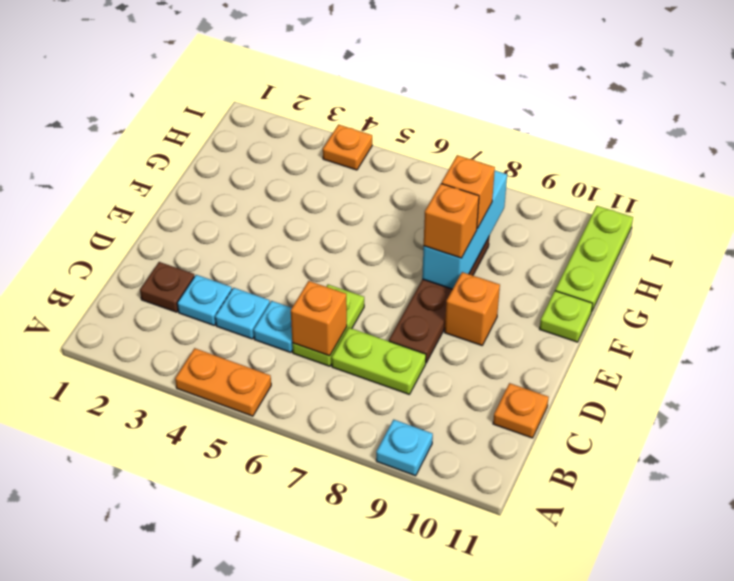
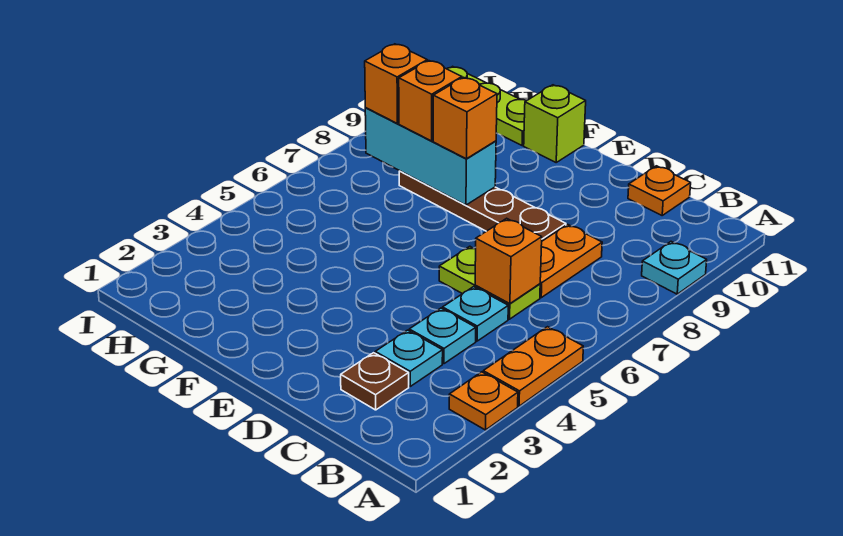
lime plate C7:C8 level 1 -> orange plate C7:C8 level 1
orange brick E9 level 1 -> orange brick H8 level 3
lime plate F11 level 1 -> lime brick F11 level 1
orange plate I4 level 1 -> orange plate A3 level 1

